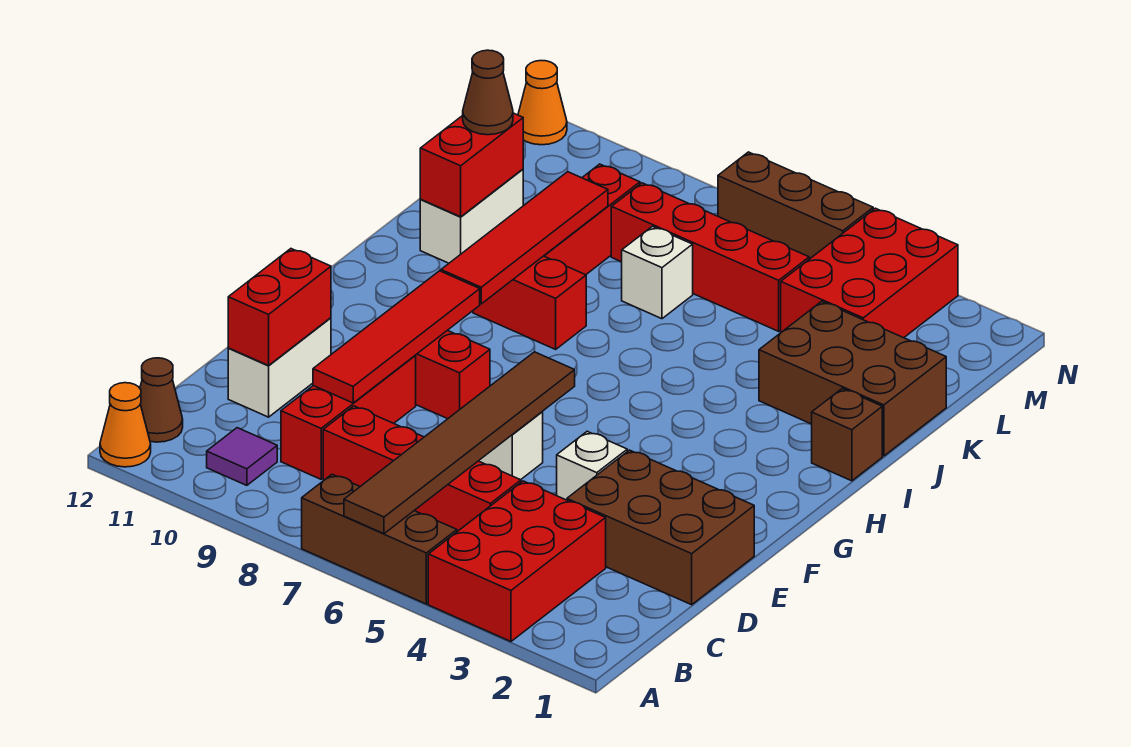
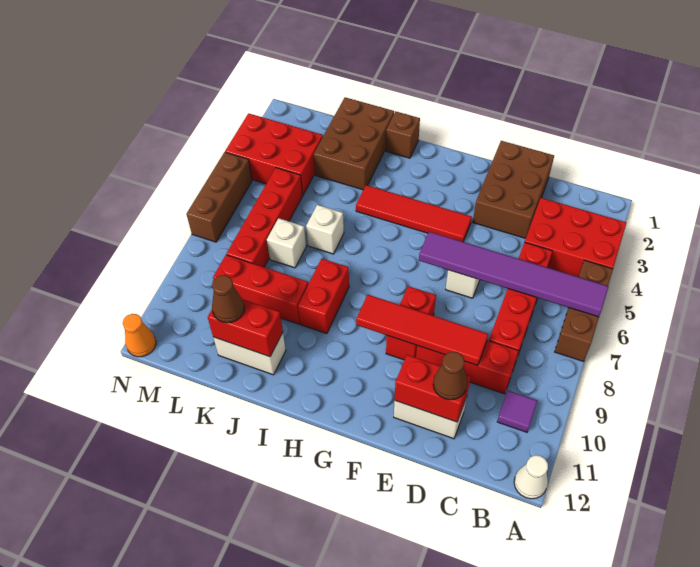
brown tile A6:F6 level 2 -> purple tile A6:F6 level 2
orange cone A12 level 1 -> white cone A12 level 1
brown cone B12 level 1 -> brown cone D11 level 3
white brick E4 level 1 -> white brick J6 level 1
red tile H9:K9 level 2 -> red tile F4:I4 level 1

